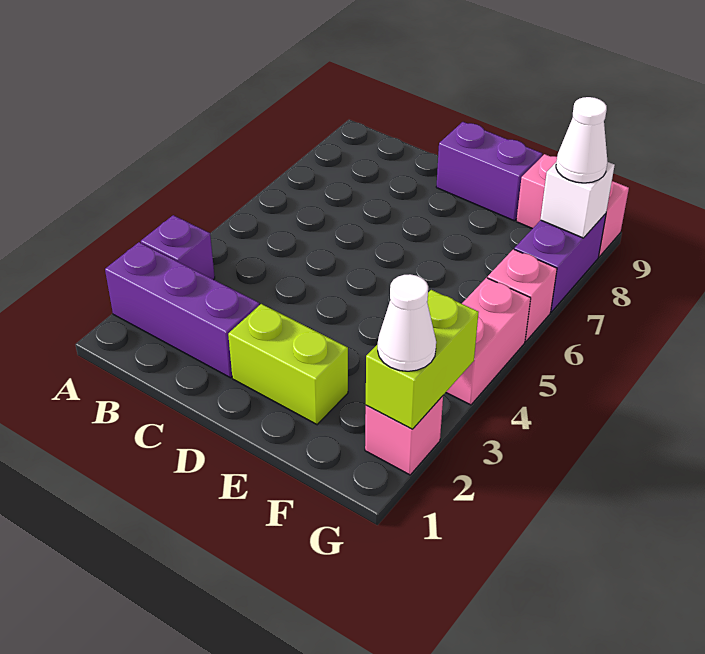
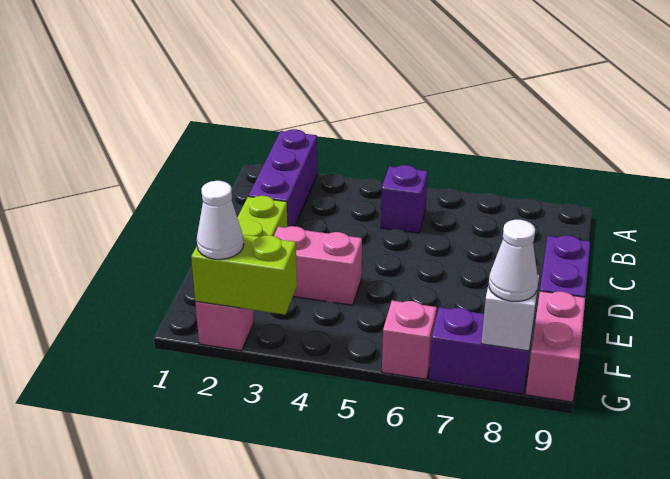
purple brick A3 level 1 -> purple brick B5 level 1
pink brick G4:G5 level 1 -> pink brick E3:E4 level 1

